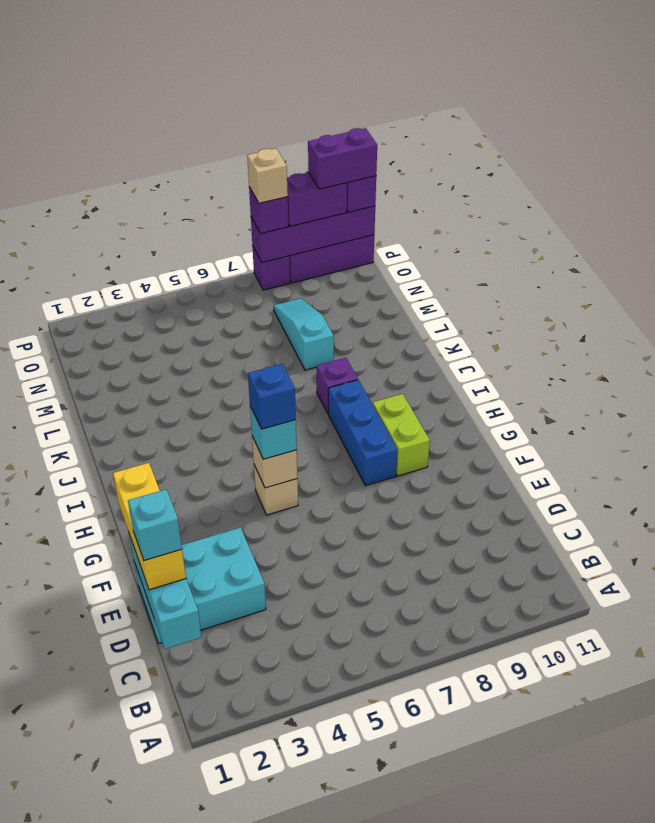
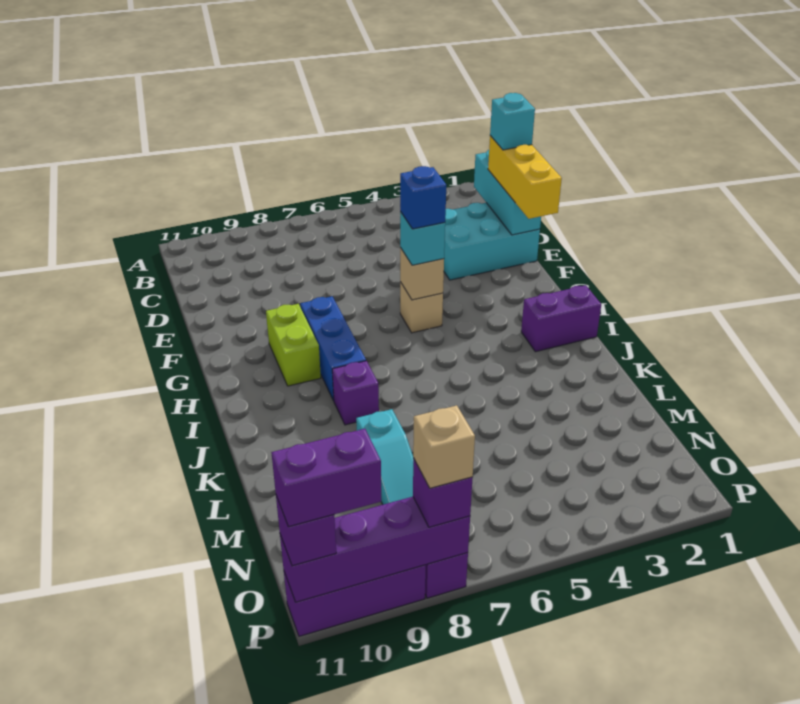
purple brick P9:P10 level 3 -> purple brick I1:I2 level 1

